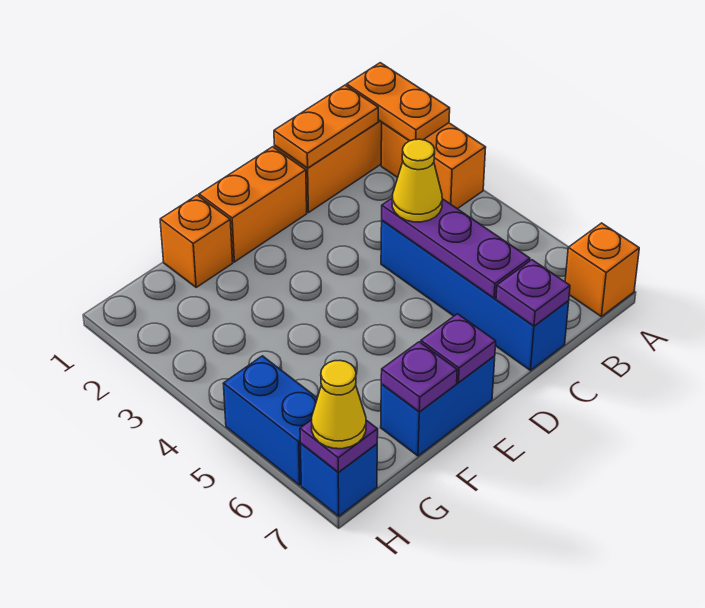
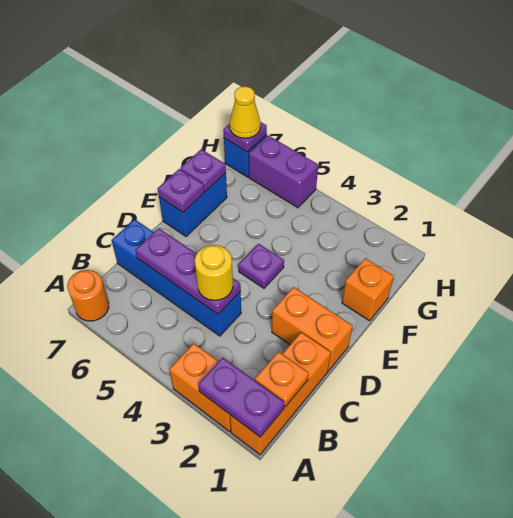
orange plate A1:A2 level 2 -> purple plate A1:A2 level 2
orange brick A7 level 1 -> orange round brick A7 level 1
orange plate B1:C1 level 2 -> orange plate B1 level 2
yellow cone C4 level 3 -> yellow round brick C4 level 3
purple plate C7 level 2 -> purple plate E4 level 1
orange brick D1:E1 level 1 -> orange brick D1:D2 level 1
blue brick H5:H6 level 1 -> purple brick H5:H6 level 1

